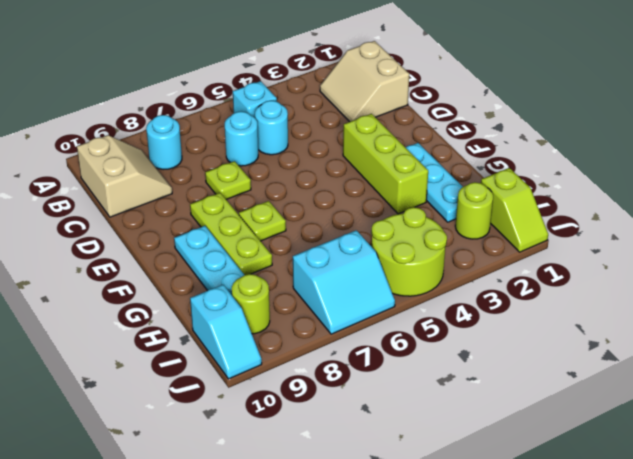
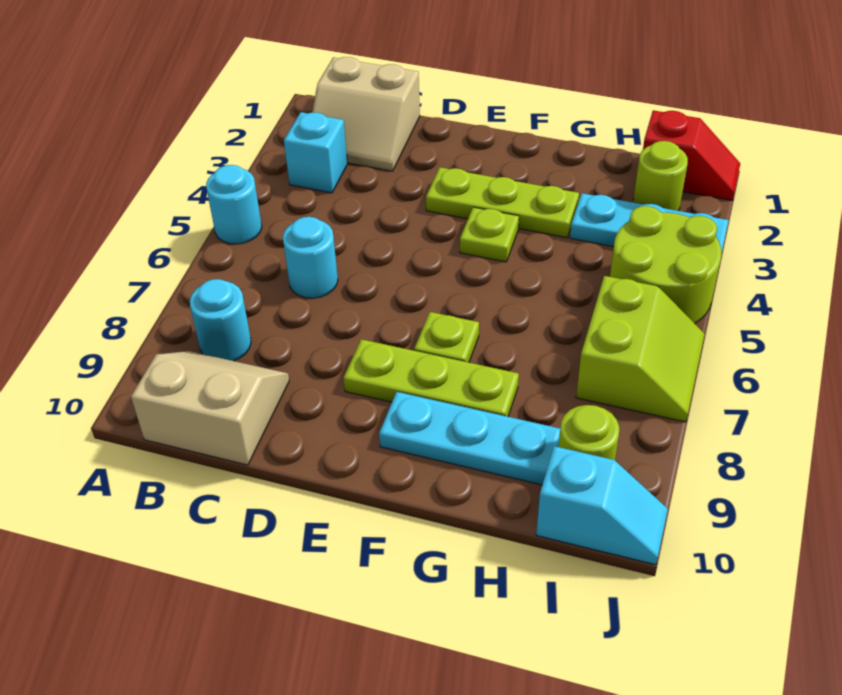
cyan brick B5 level 1 -> cyan brick B3 level 1
cyan round brick C5 level 1 -> cyan round brick A5 level 1
lime plate D7 level 1 -> lime plate F4 level 1
lime brick E3:G3 level 1 -> lime plate E3:G3 level 1
cyan plate F2:H2 level 1 -> cyan plate H3:J3 level 1
lime slope I1:J1 level 1 top I -> red slope I1:J1 level 1 top I
cyan slope I6:J7 level 1 top I -> lime slope I6:J7 level 1 top I

